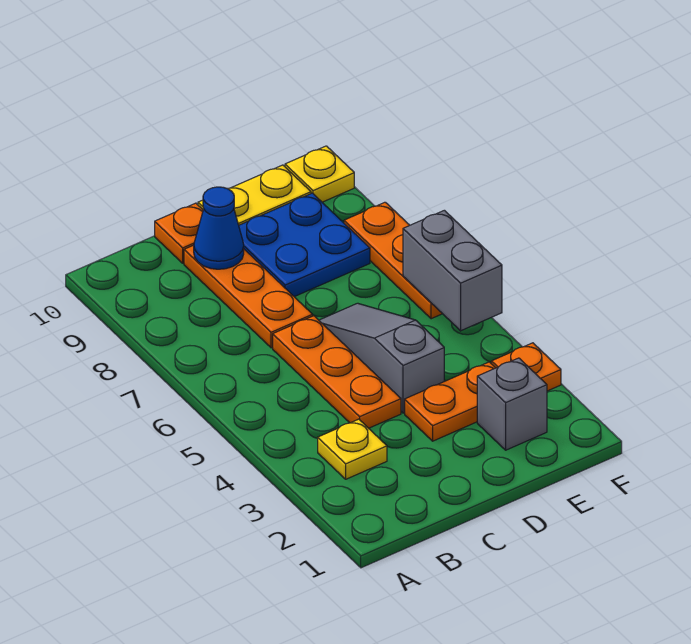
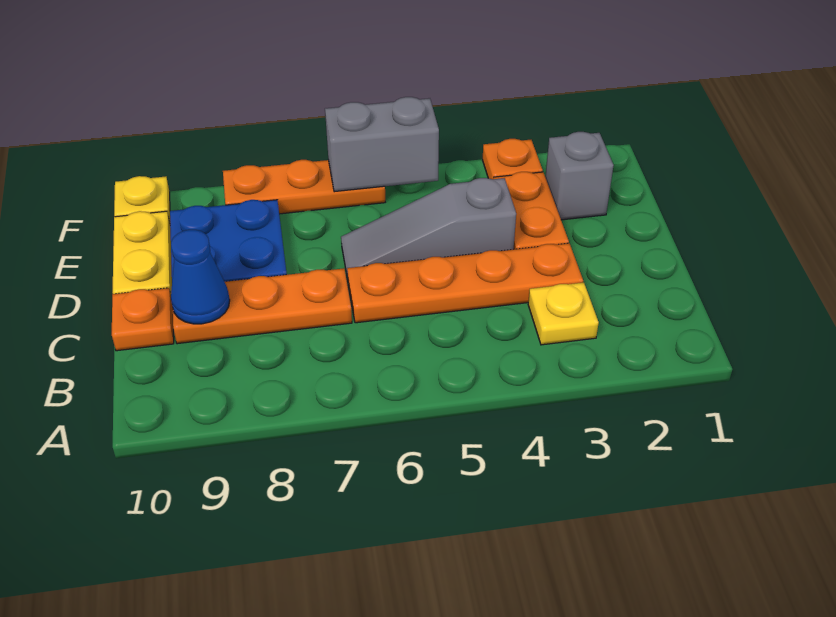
orange plate C4:C6 level 1 -> orange plate C3:C6 level 1

